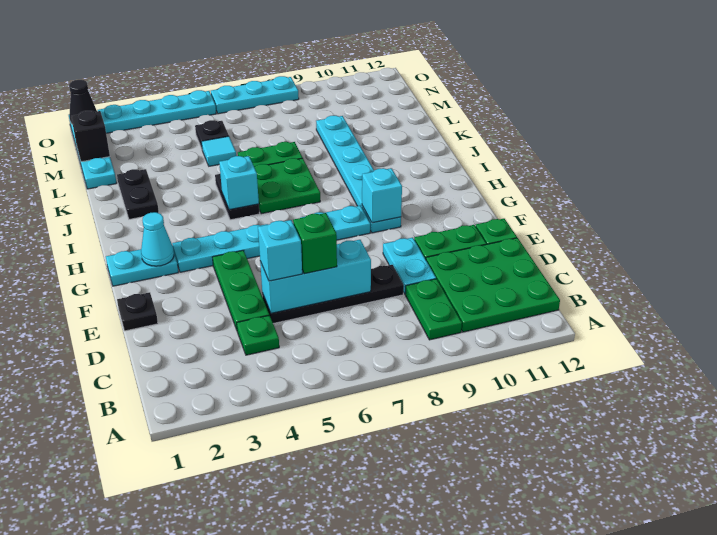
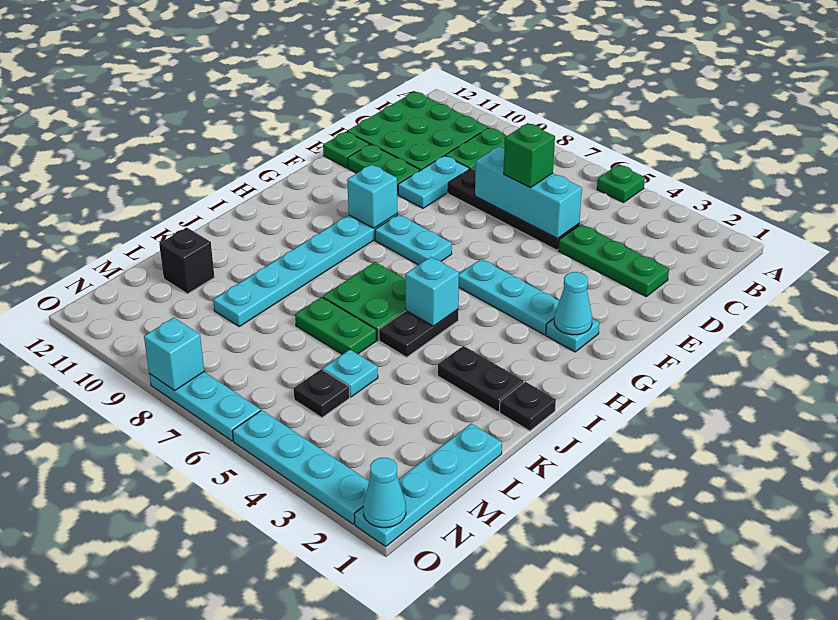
green plate C4 level 1 -> green plate A5 level 1
green plate D4:F4 level 1 -> green plate D2:D4 level 1
cyan brick D5 level 3 -> cyan brick O8 level 2
black plate E1 level 1 -> black plate J1 level 1
cyan plate G1:G2 level 1 -> cyan plate G2 level 1
black plate J2:K2 level 1 -> black plate J2:J3 level 1
cyan tile L5 level 1 -> cyan plate L5 level 1
black brick M1 level 2 -> black brick L11 level 1
black cone O1 level 2 -> cyan cone O1 level 2

